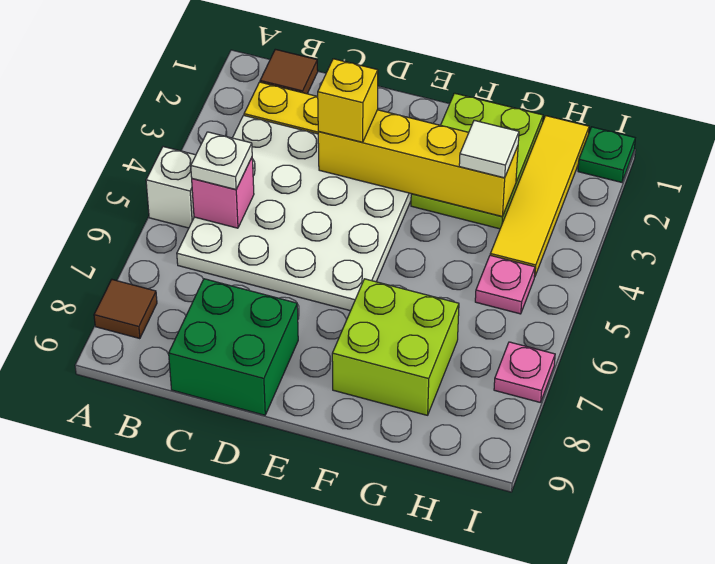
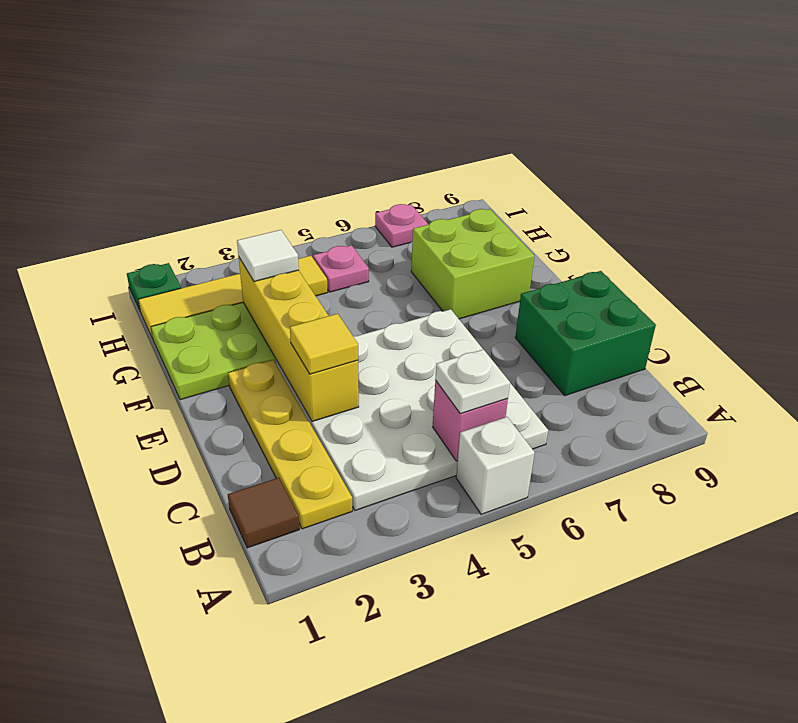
brown tile A8 level 1 -> none
yellow brick D3 level 3 -> yellow tile D3 level 3

